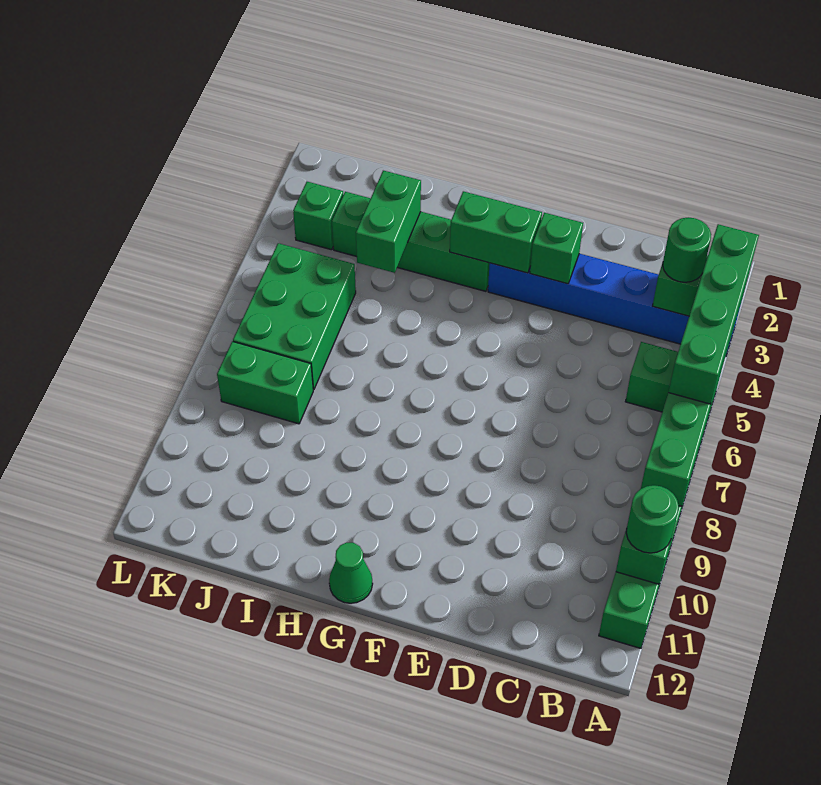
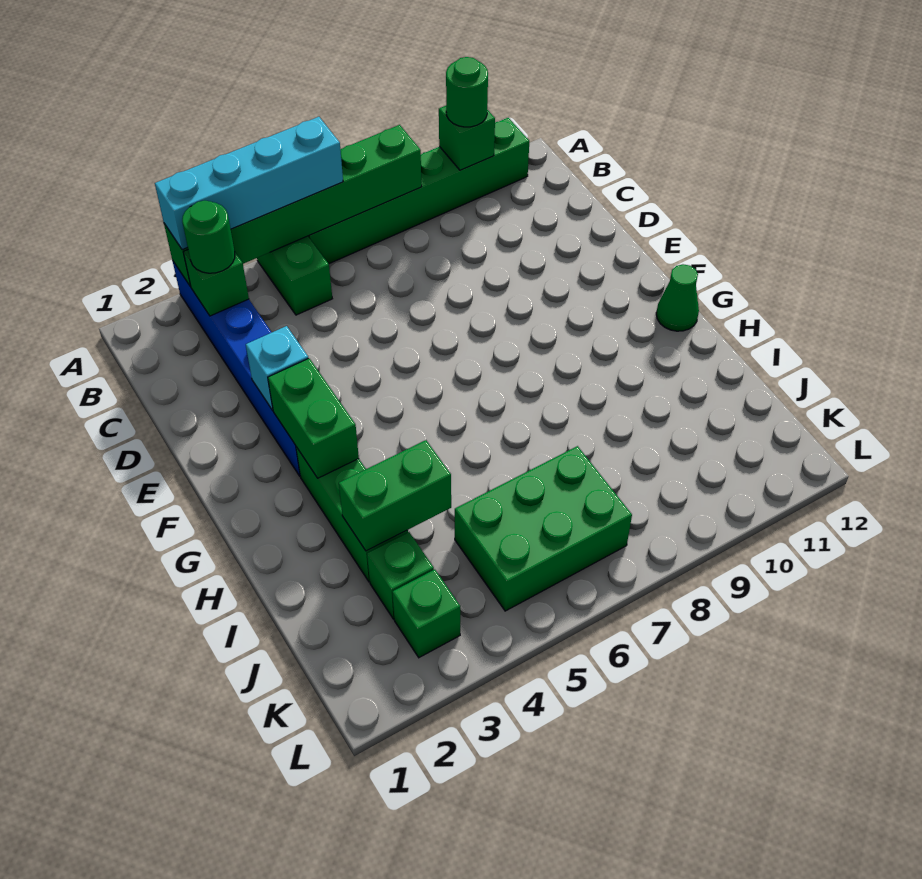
green brick A3:A6 level 3 -> cyan brick A3:A6 level 3
green brick E3 level 2 -> cyan brick E3 level 2
green brick J8:K8 level 1 -> none

